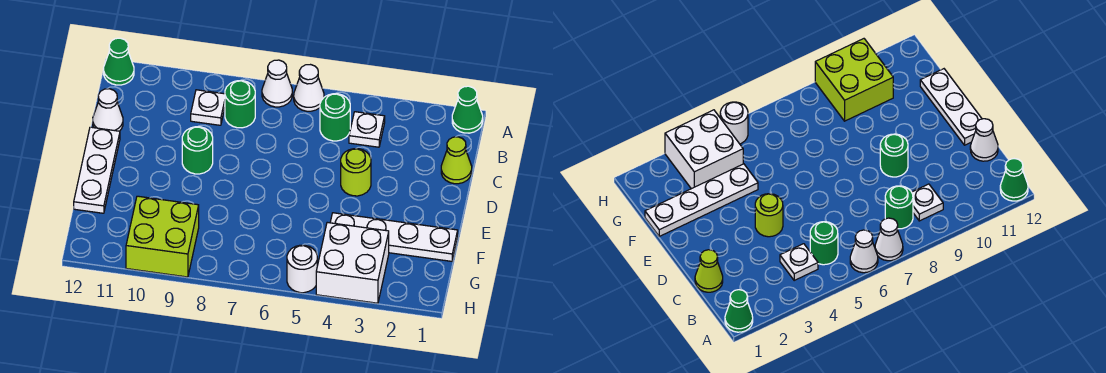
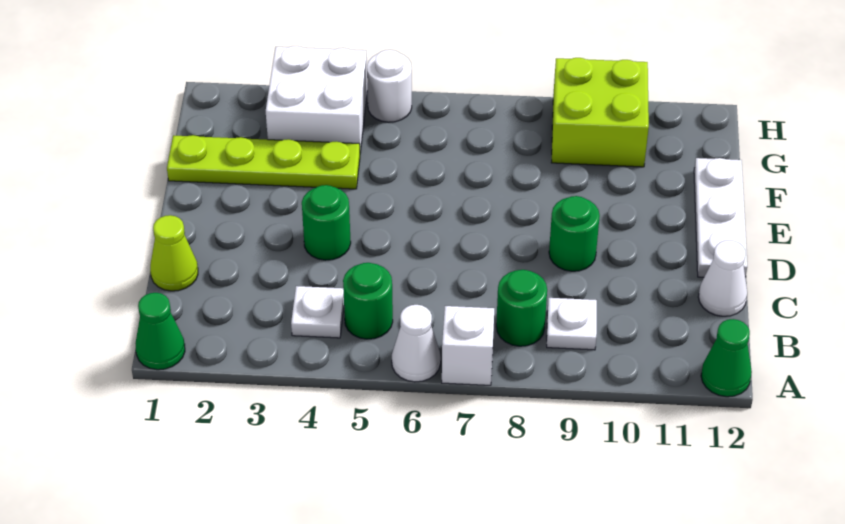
white cone A7 level 1 -> white brick A7 level 1
lime round brick D4 level 1 -> green round brick D4 level 1
white plate F1:F4 level 1 -> lime plate F1:F4 level 1

